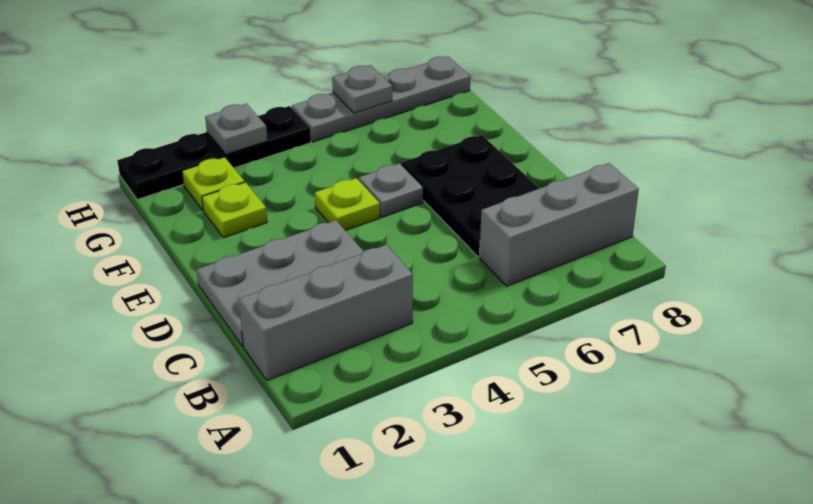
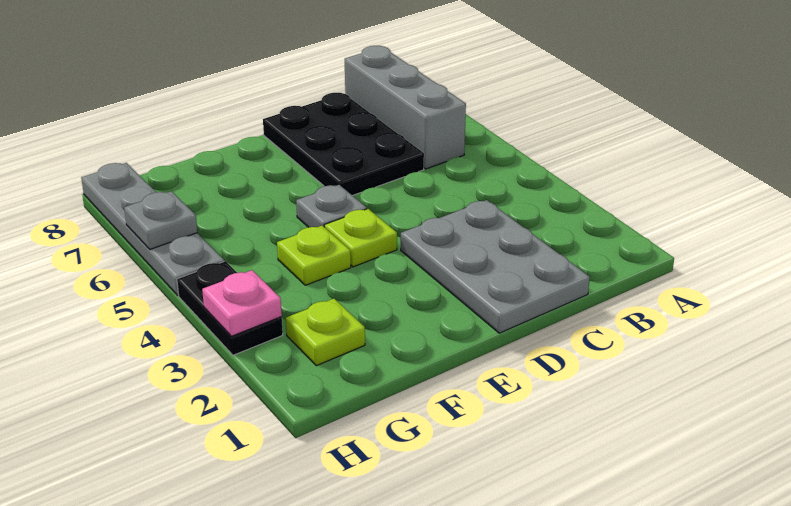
grey brick B1:B3 level 1 -> none
black plate C6:E7 level 1 -> black plate C6:D8 level 1
lime plate F2 level 1 -> lime plate F4 level 1
black plate H1:H4 level 1 -> black plate H3:H4 level 1
grey plate H3 level 2 -> pink plate H3 level 2

